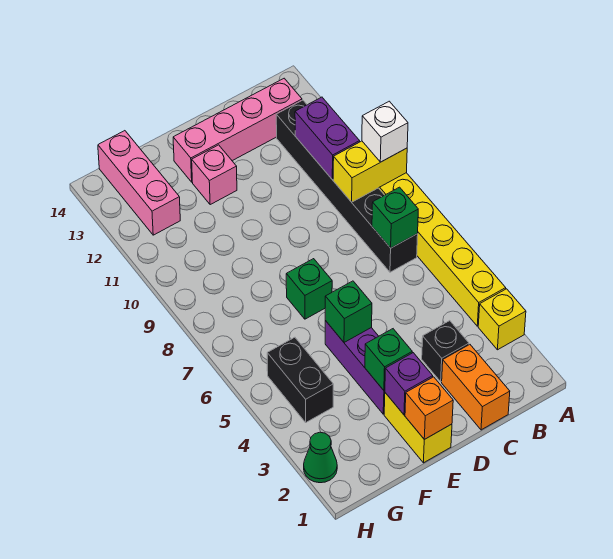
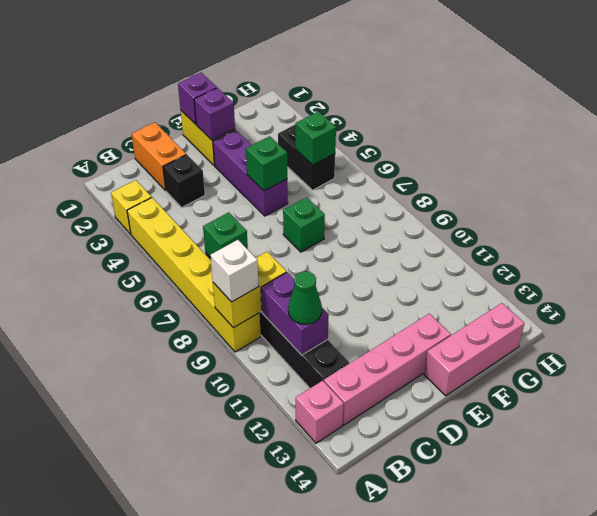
orange brick E1 level 2 -> purple brick E1 level 2
green brick E3 level 2 -> green brick G5 level 2
pink brick E12 level 1 -> pink brick A13 level 1
pink brick G12:G14 level 1 -> pink brick E14:G14 level 1
green cone H2 level 1 -> green cone B11 level 3

